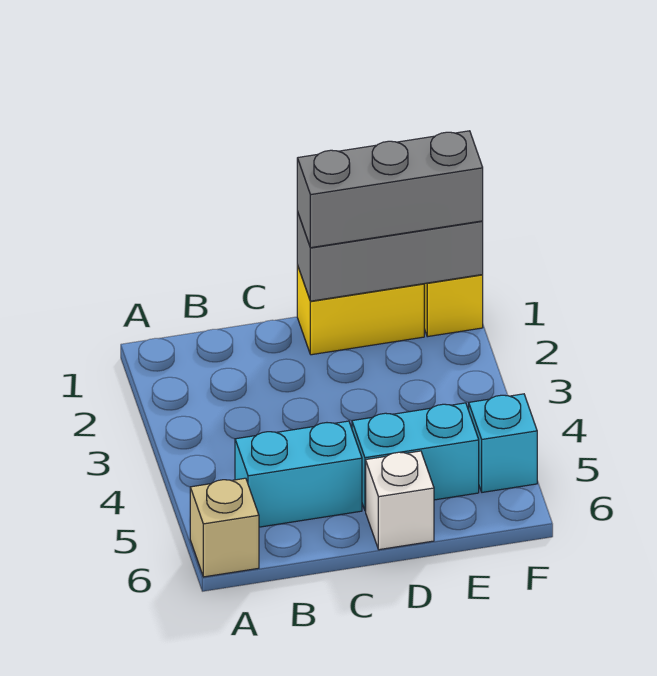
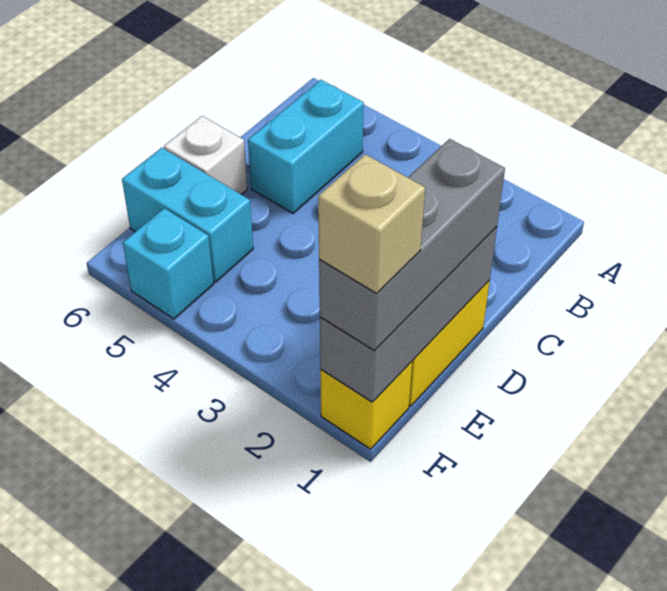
tan brick A6 level 1 -> tan brick F1 level 4
cyan brick D5:E5 level 1 -> cyan brick E5:E6 level 1

